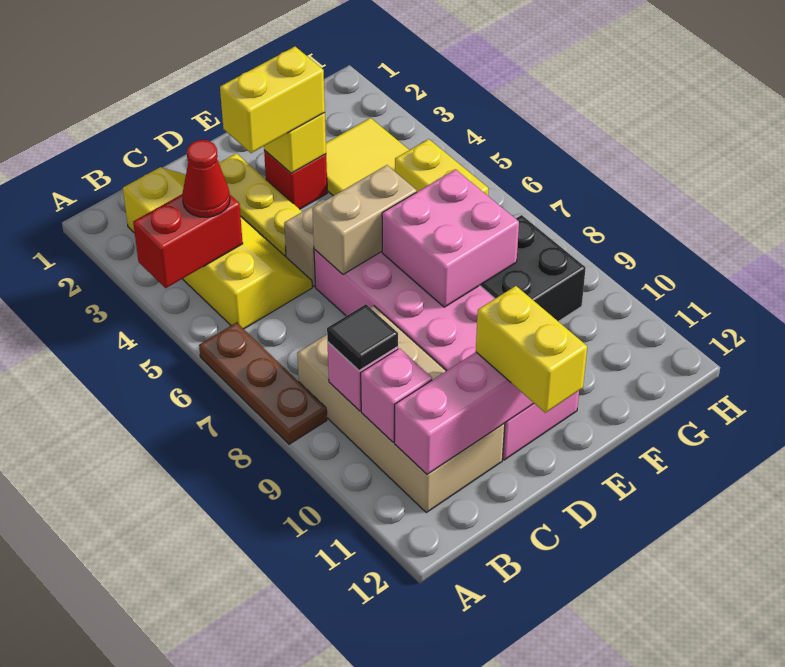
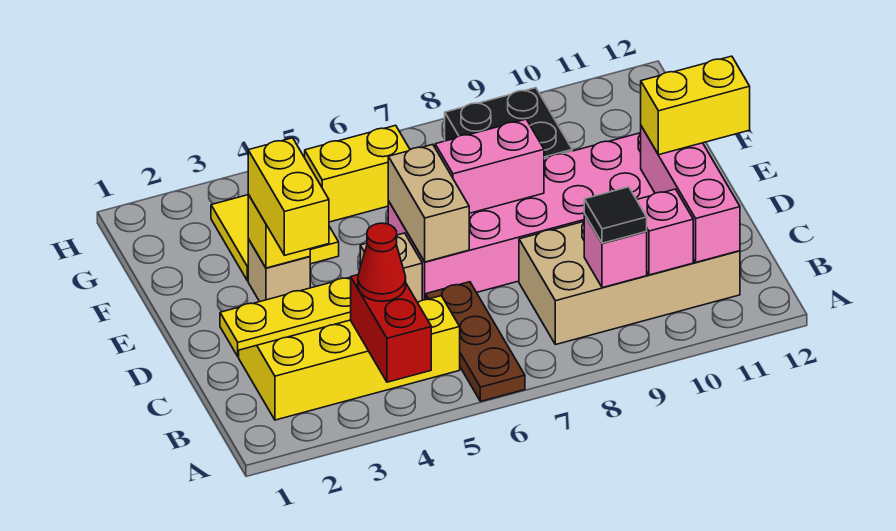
brown plate A6:A8 level 1 -> brown plate A6:C6 level 1
red brick E3 level 1 -> tan brick E3 level 1
pink brick E7:F8 level 2 -> pink brick E7:E8 level 2

